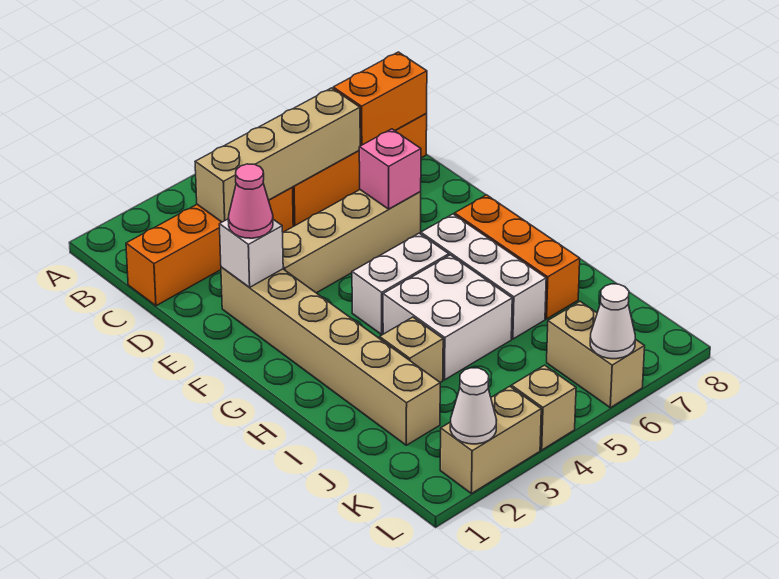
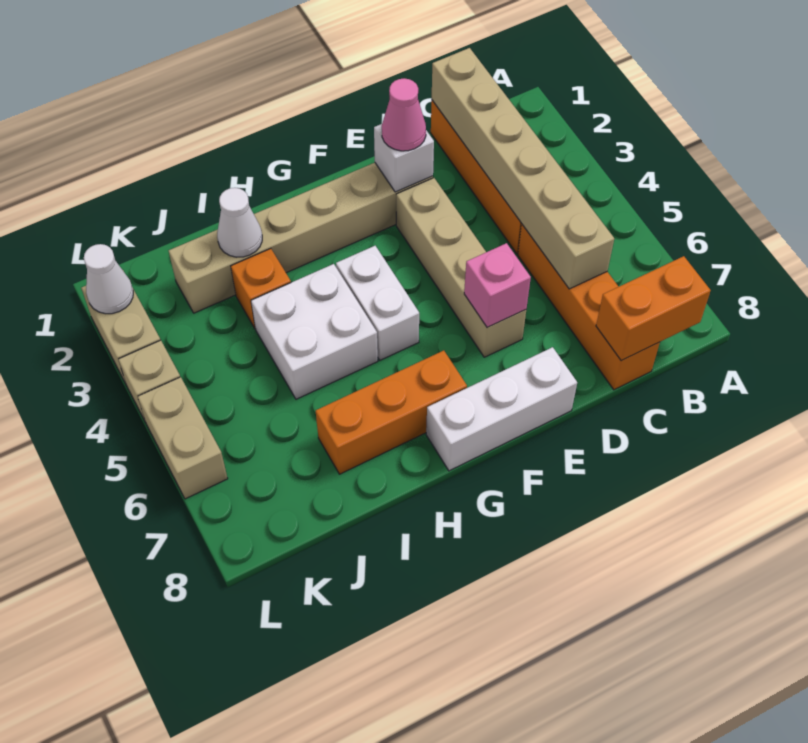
tan brick C3:C6 level 2 -> tan brick C1:C6 level 2
orange brick C7:C8 level 2 -> orange brick B8:C8 level 2
white brick G6:I6 level 1 -> white brick E8:G8 level 1
tan brick I3 level 1 -> orange brick I3 level 1
tan brick K6:L6 level 1 -> tan brick L5:L6 level 1
white cone L6 level 2 -> white cone I2 level 2

